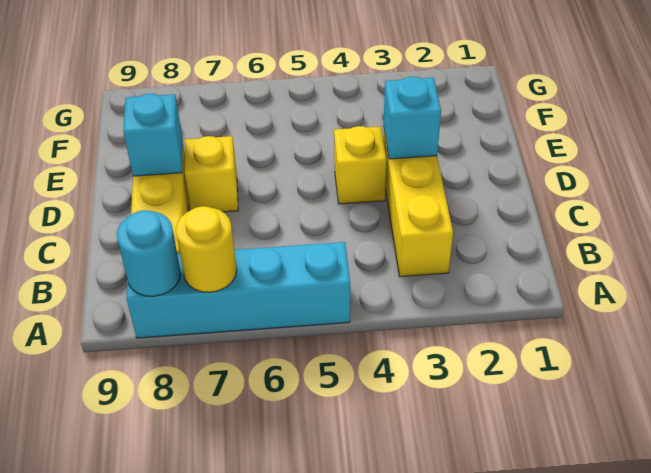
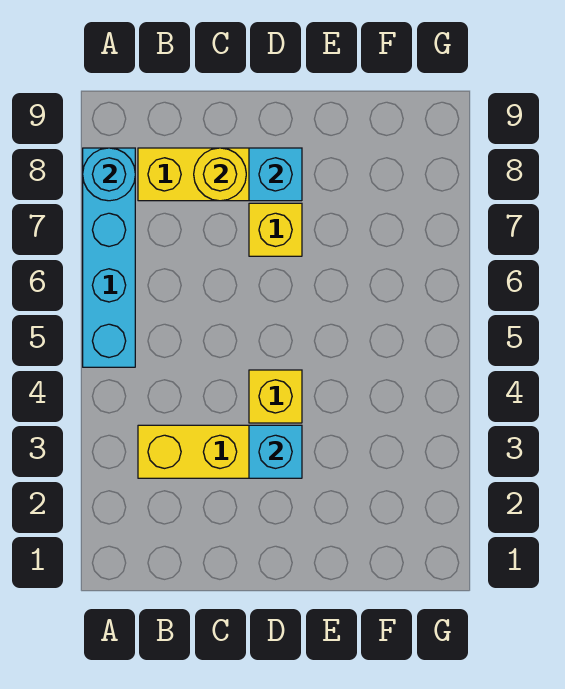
yellow round brick A7 level 2 -> yellow round brick C8 level 2

